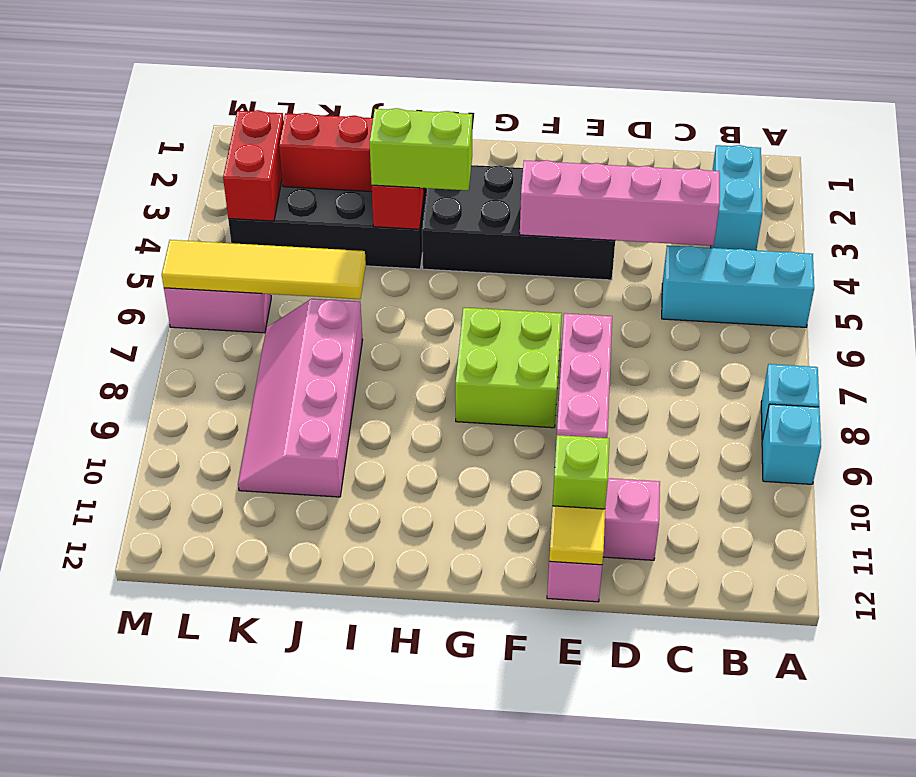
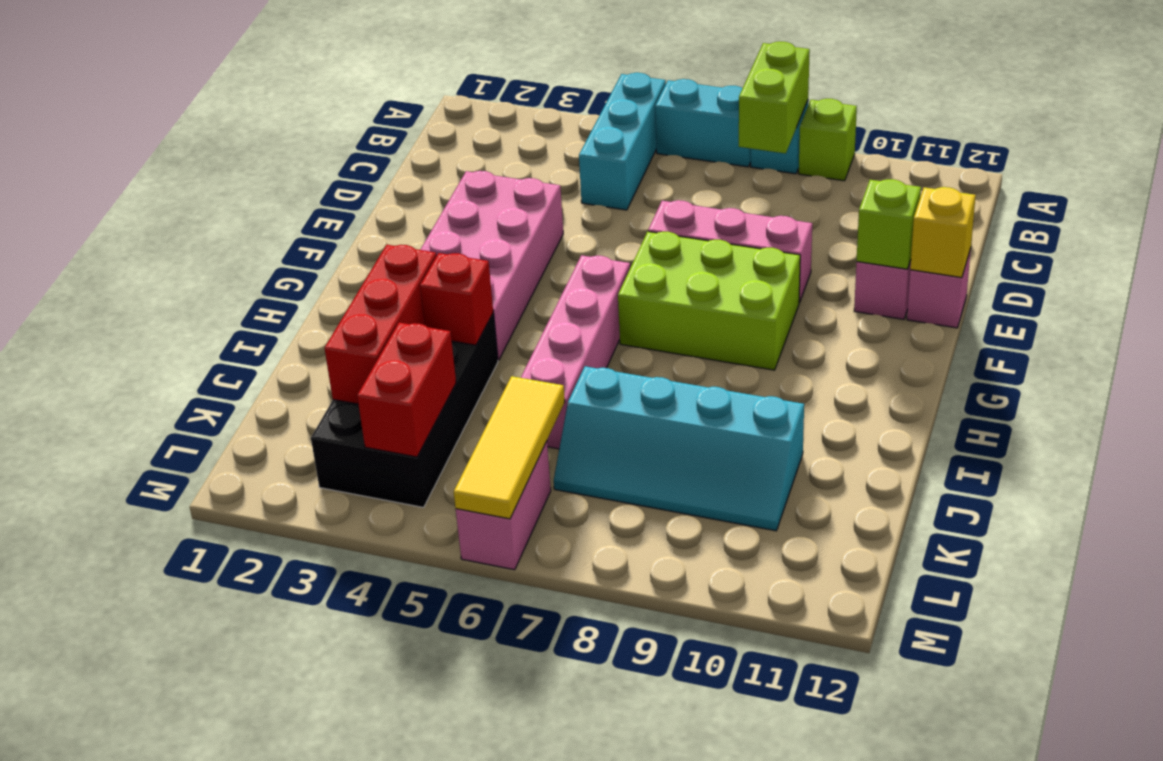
cyan brick A9 level 1 -> lime brick A9 level 1
cyan brick B2:B3 level 1 -> cyan brick A6:A7 level 1
pink brick C4:F4 level 2 -> pink brick G6:J6 level 1
black brick E3:H4 level 1 -> pink brick E3:H4 level 1
yellow tile E12 level 2 -> yellow brick E12 level 2
lime brick F7:G8 level 1 -> lime brick F7:G9 level 1
lime brick H4:I4 level 3 -> lime brick A8:B8 level 2
yellow tile J6:M6 level 2 -> yellow tile K6:M6 level 2
pink slope J7:K10 level 1 top J -> cyan slope J7:K10 level 1 top J
red brick L3:L4 level 2 -> red brick K4:L4 level 2

